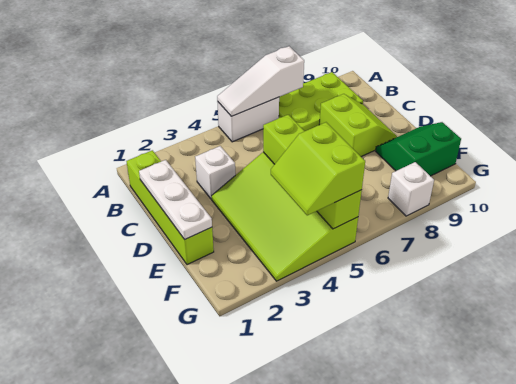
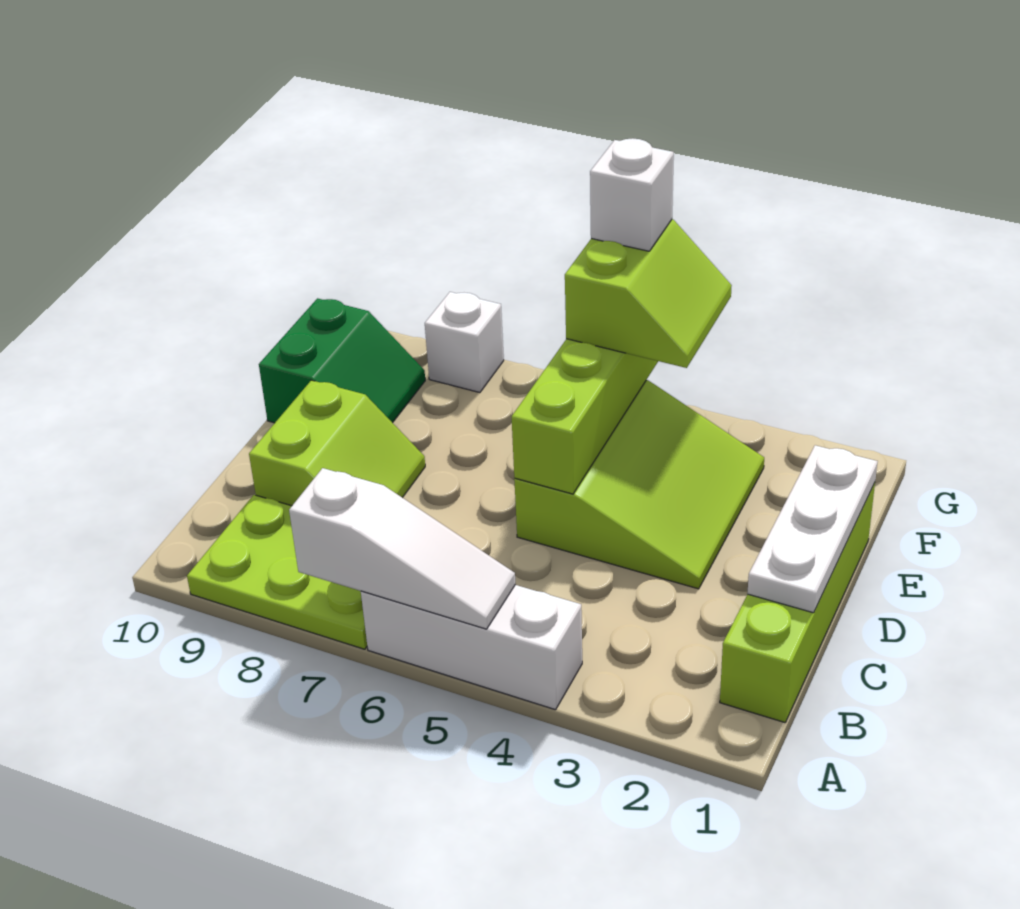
white brick A5:A6 level 1 -> white brick A4:A6 level 1
white brick C3 level 1 -> white brick G5 level 4
lime slope C8:D9 level 1 top 8 -> lime slope C8:D9 level 1 top 9
lime slope D3:G5 level 1 top 5 -> lime slope D3:F5 level 1 top 5
green slope E9:F10 level 1 top F -> green slope E9:F10 level 1 top 10

